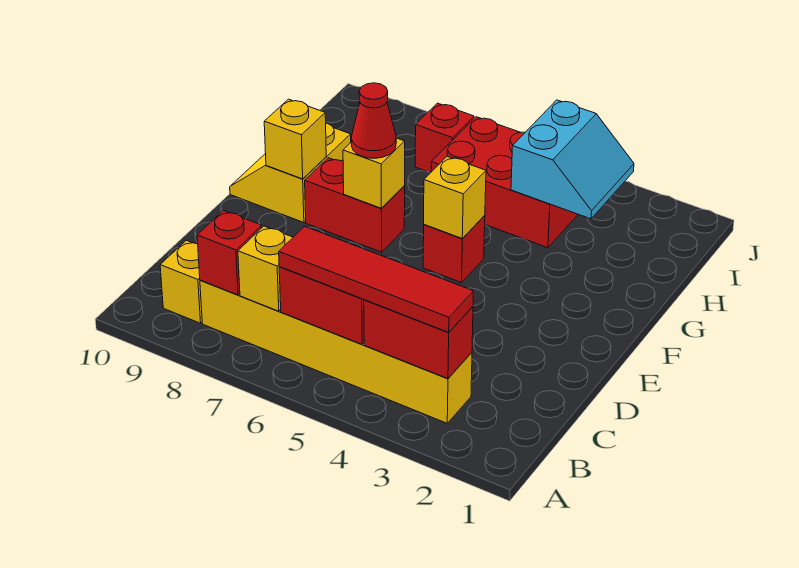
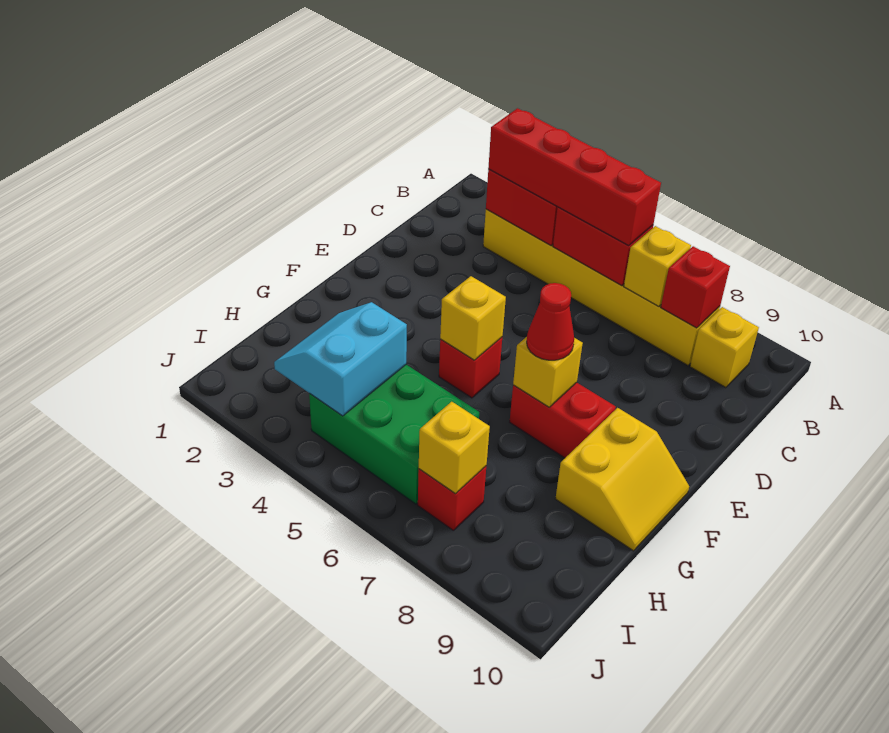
red tile B3:B6 level 3 -> red brick B3:B6 level 3
yellow brick F9 level 2 -> yellow brick I7 level 2
red brick H4:I6 level 1 -> green brick H4:I6 level 1

